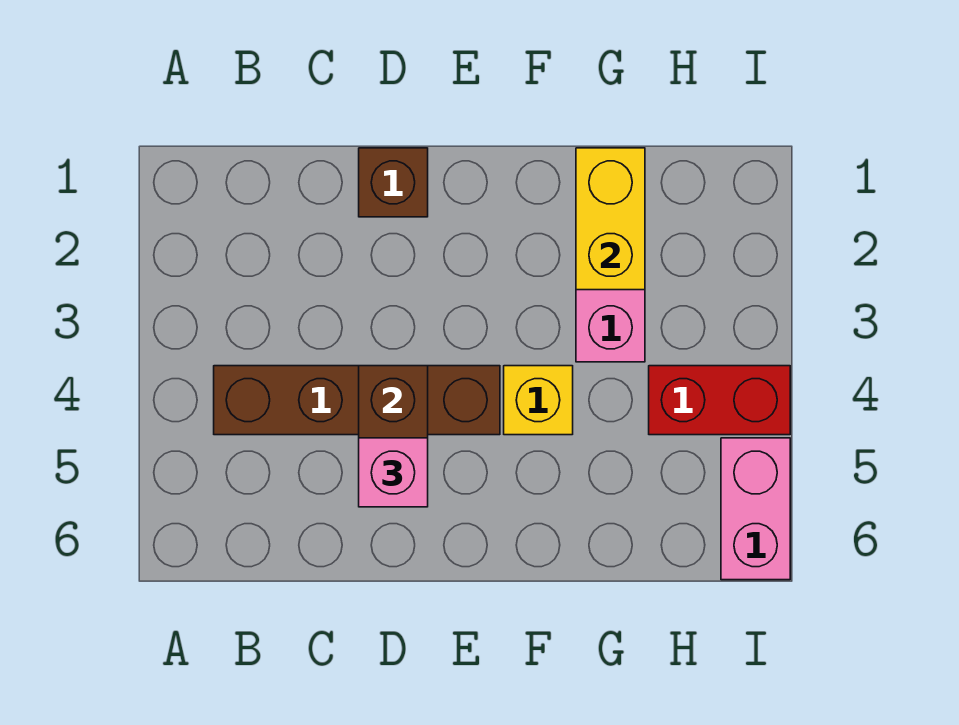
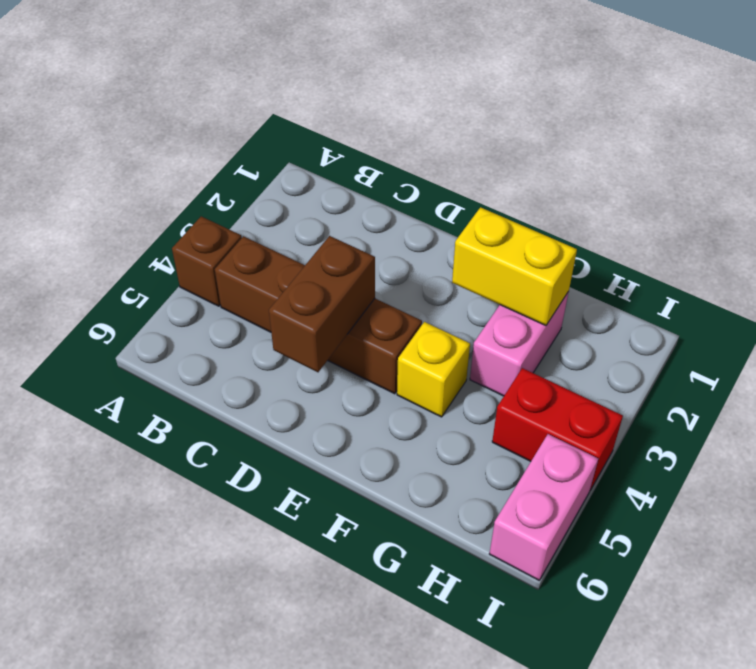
brown brick D1 level 1 -> brown brick A4 level 1
pink brick D5 level 3 -> none
yellow brick G1:G2 level 2 -> yellow brick F2:G2 level 2

